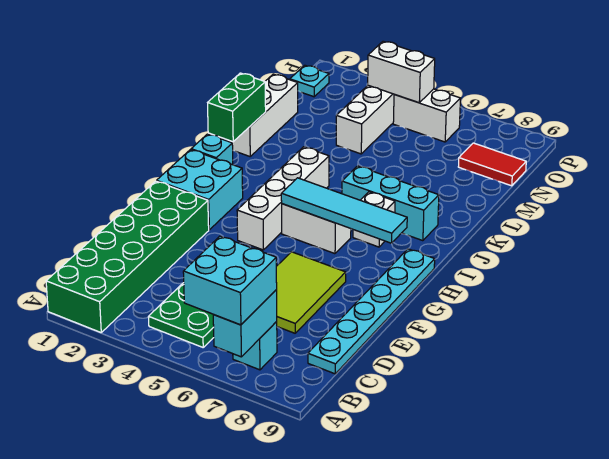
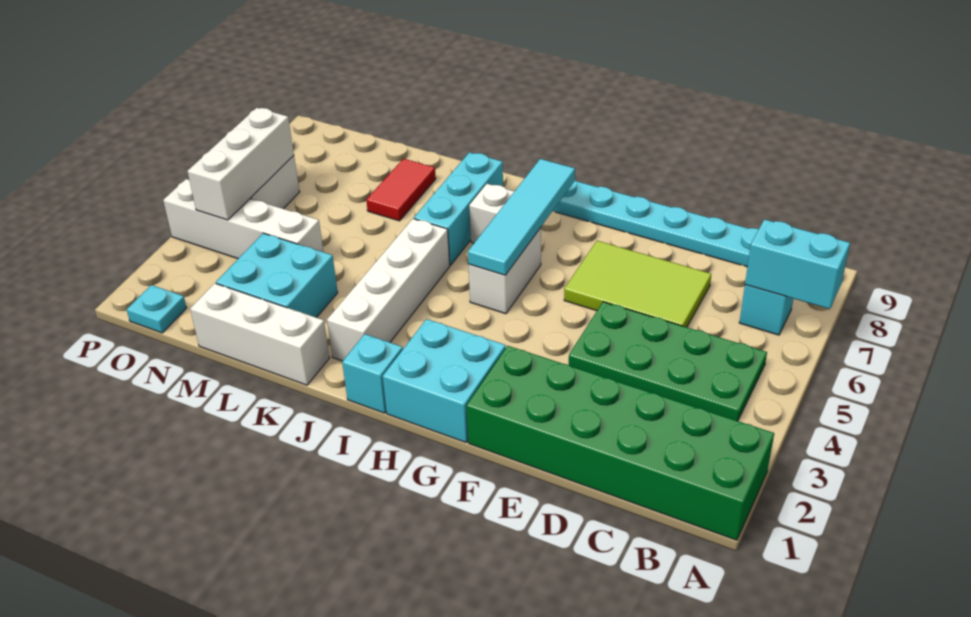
cyan brick A6:B7 level 3 -> cyan brick L2:M3 level 1
white brick G4:J4 level 1 -> white brick J2:J5 level 1
green brick J1:K1 level 2 -> none
red tile N8:N9 level 1 -> red tile L7:L8 level 1
white brick O4:O5 level 2 -> white brick O4:O6 level 2

